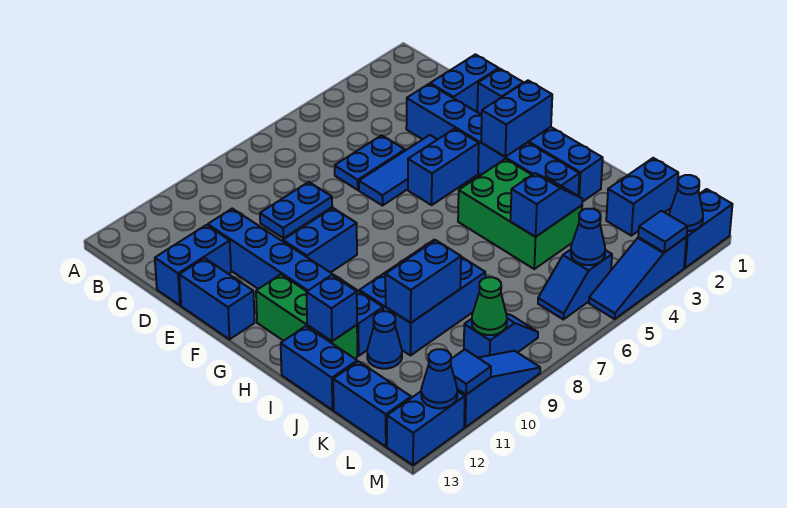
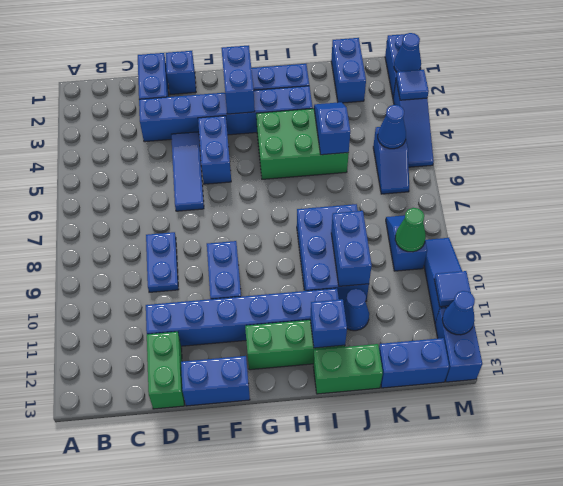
blue plate D5:D6 level 1 -> none
blue brick D12:D13 level 1 -> green brick D12:D13 level 1
blue brick I13:J13 level 1 -> green brick I13:J13 level 1

